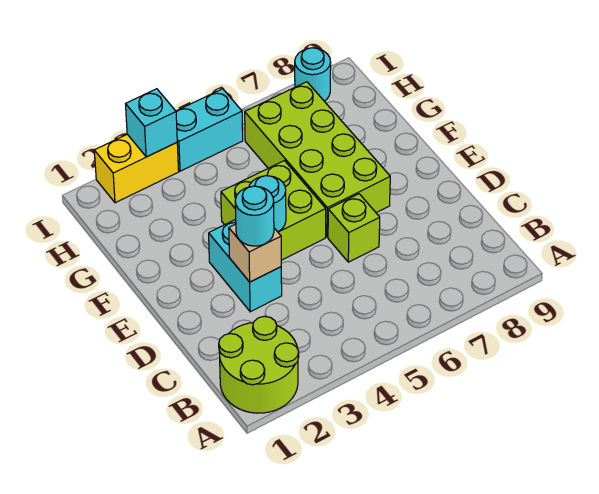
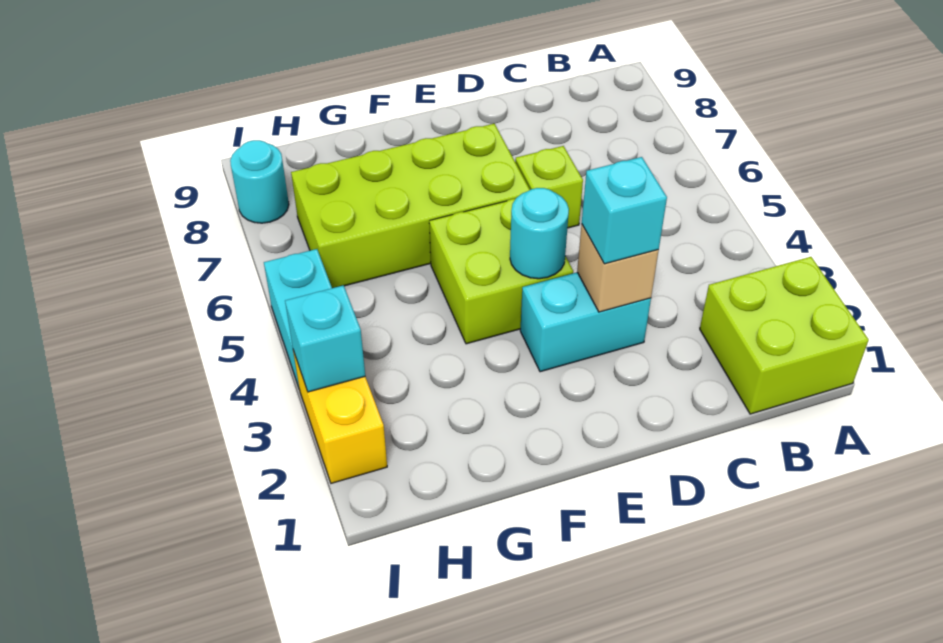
lime round brick A1:B2 level 1 -> lime brick A1:B2 level 1
cyan round brick D3 level 3 -> cyan brick D3 level 3

